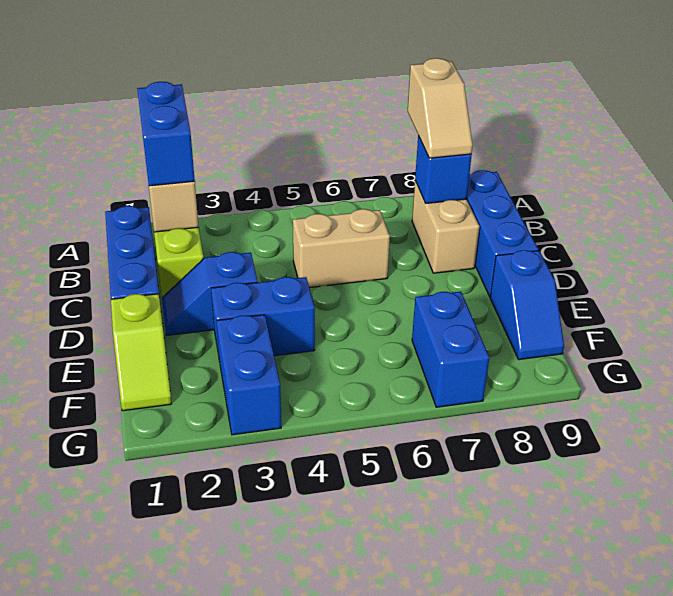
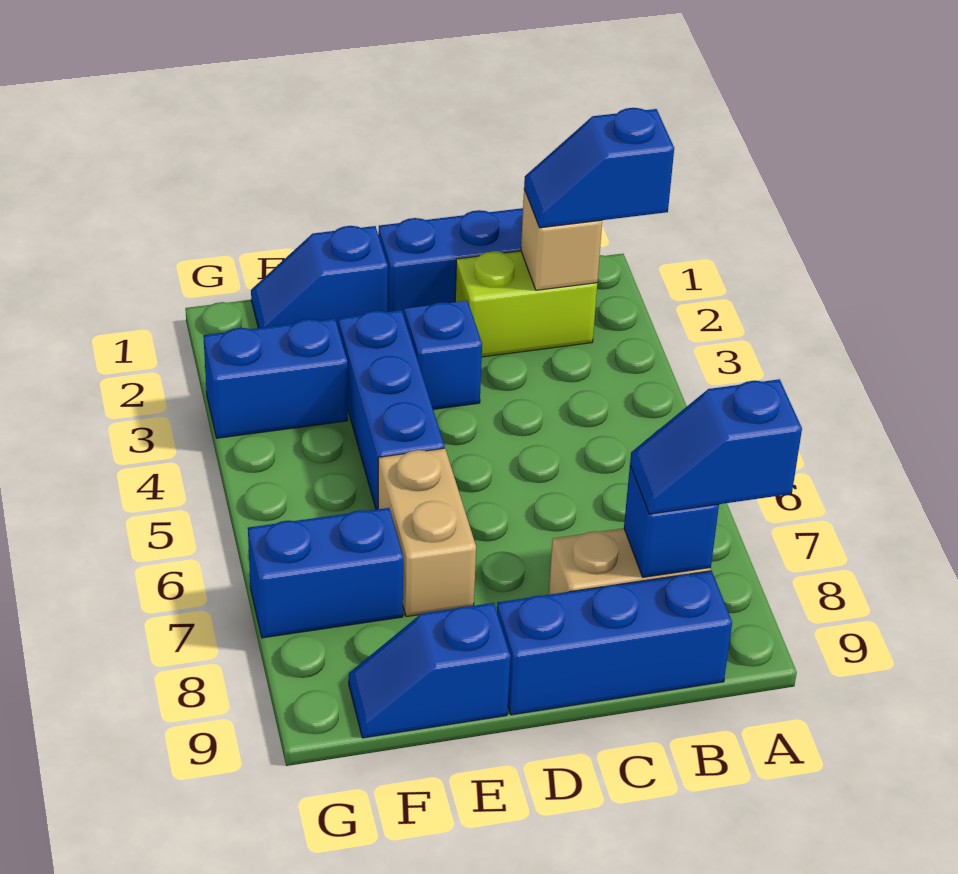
blue brick A2:B2 level 3 -> blue slope A2:B2 level 3 top A
tan slope A8:B8 level 3 top A -> blue slope A8:B8 level 3 top A
tan brick C5:C6 level 1 -> tan brick E6:E7 level 1
lime slope E1:F1 level 1 top E -> blue slope E1:F1 level 1 top E
blue brick E3:E4 level 1 -> blue brick E3:E5 level 1

